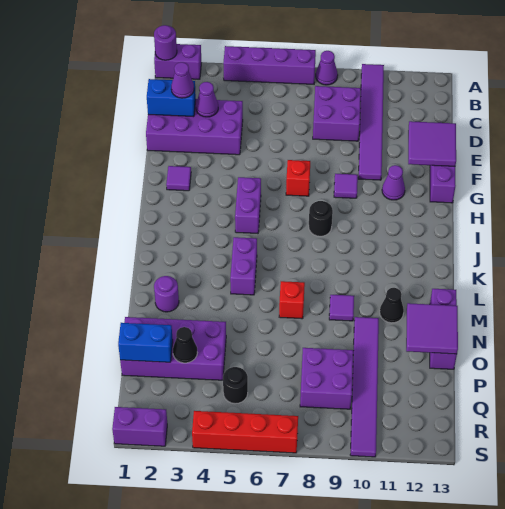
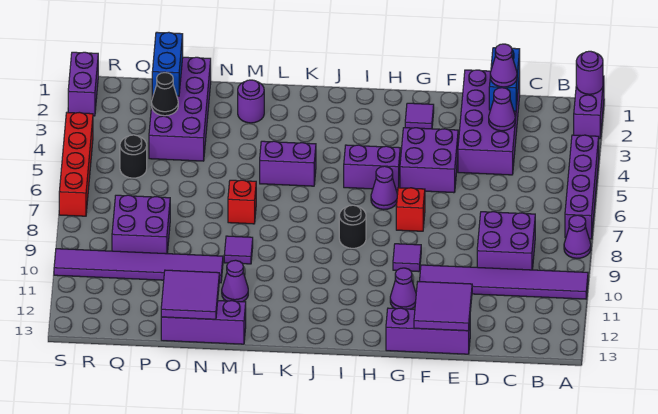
none -> purple brick F4:G5 level 1
none -> purple cone H6 level 1
black cone M11 level 1 -> purple cone M11 level 1

